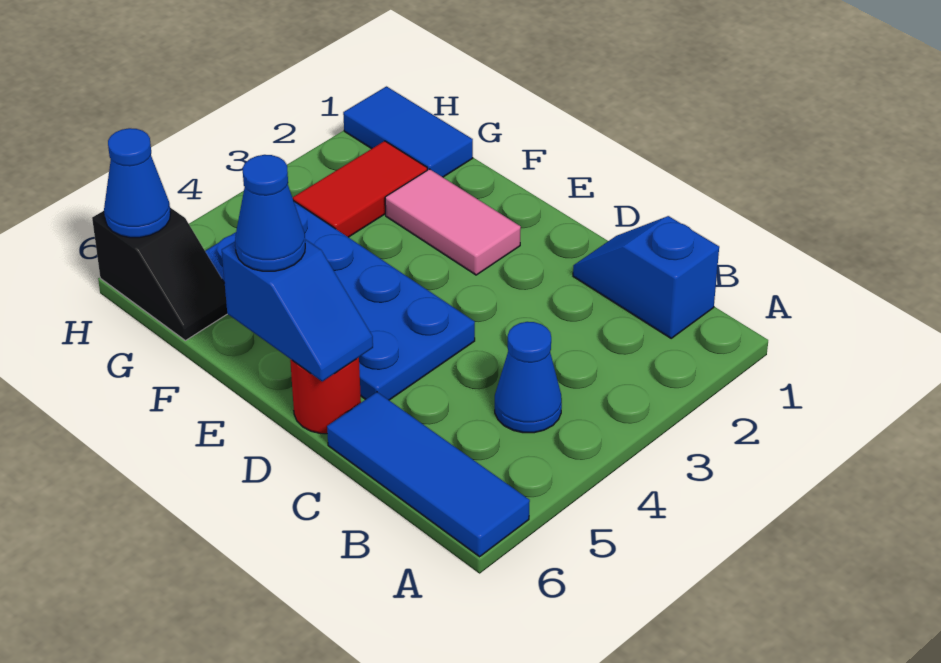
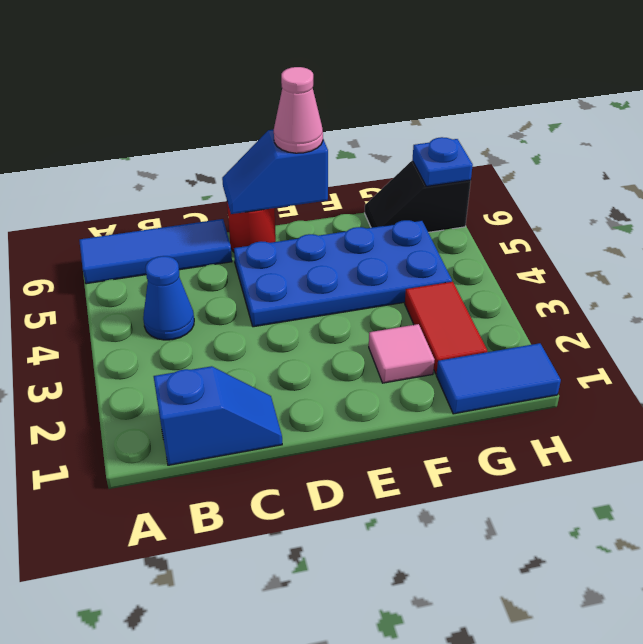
pink tile E2:F2 level 1 -> pink tile F2 level 1
blue cone E6 level 3 -> pink cone E6 level 3
blue cone H6 level 2 -> blue plate H6 level 2

